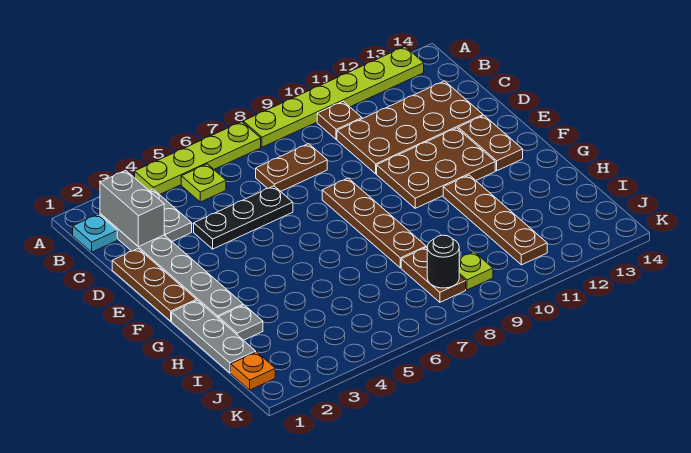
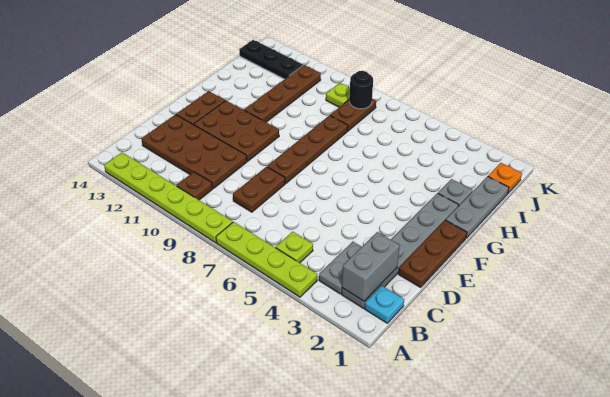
brown plate C7:C8 level 1 -> brown plate C8:D8 level 1
black plate D4:D6 level 1 -> black plate J12:J14 level 1

